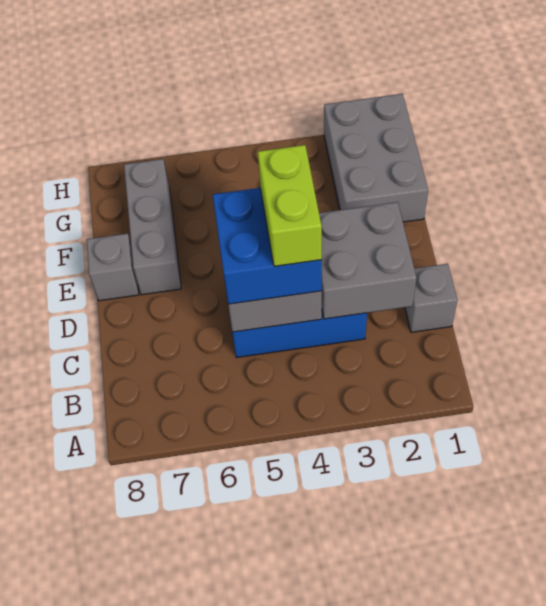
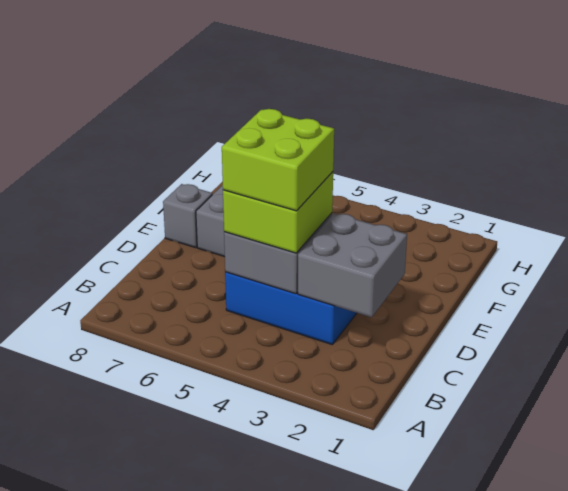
grey brick C1 level 1 -> none
blue brick C4:D5 level 3 -> lime brick C4:D5 level 3
lime brick C4:D4 level 4 -> lime brick C4:D5 level 4
grey brick F1:H2 level 1 -> none

